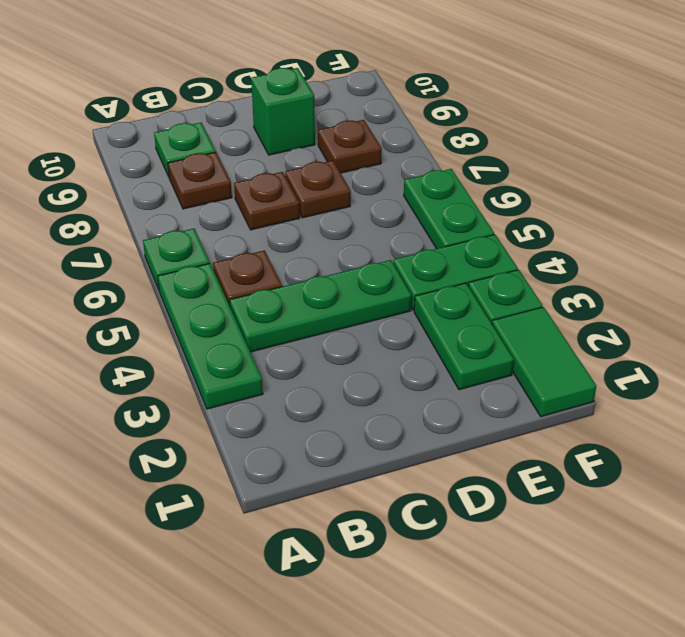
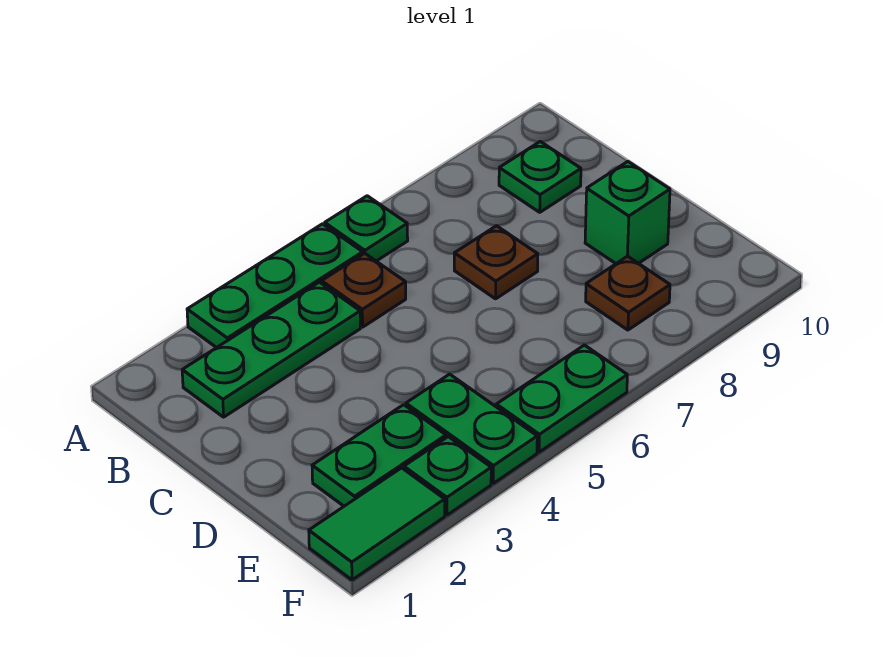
green plate B4:D4 level 1 -> green plate B2:B4 level 1
brown plate B8 level 1 -> none
brown plate D7 level 1 -> none

